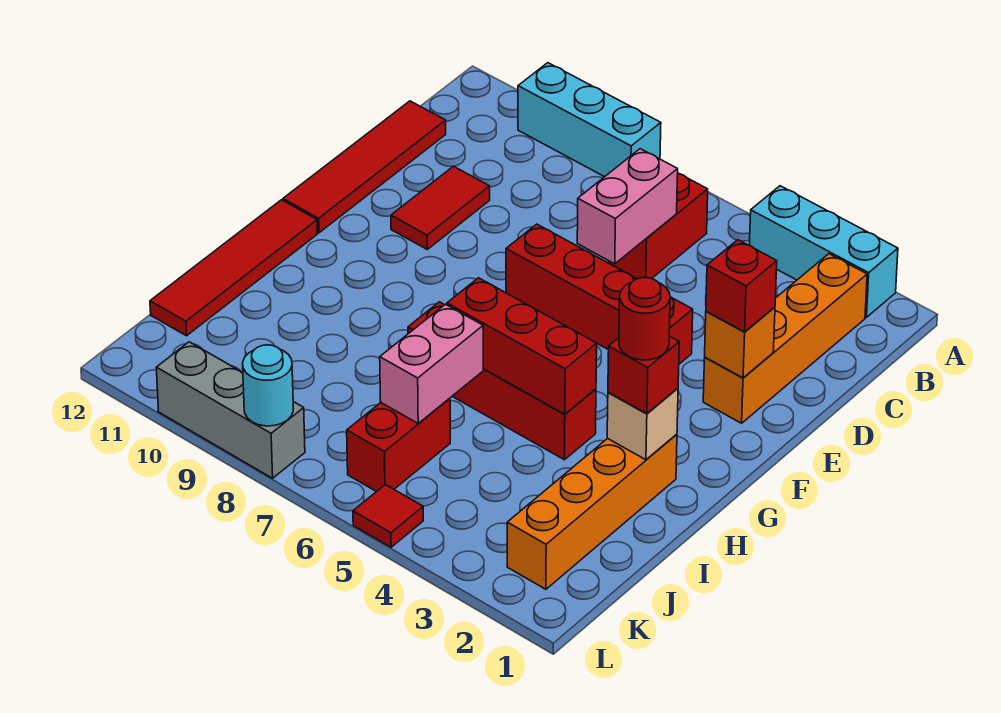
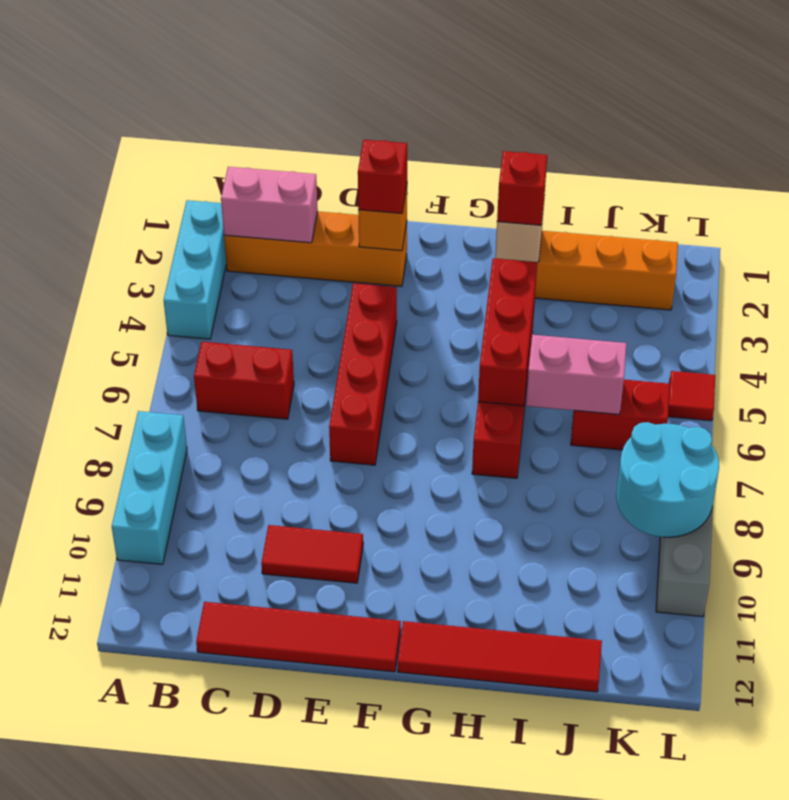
pink brick C6:D6 level 2 -> pink brick B2:C2 level 2
red round brick H2 level 4 -> none
cyan round brick L8 level 2 -> cyan round brick K8:L9 level 2

